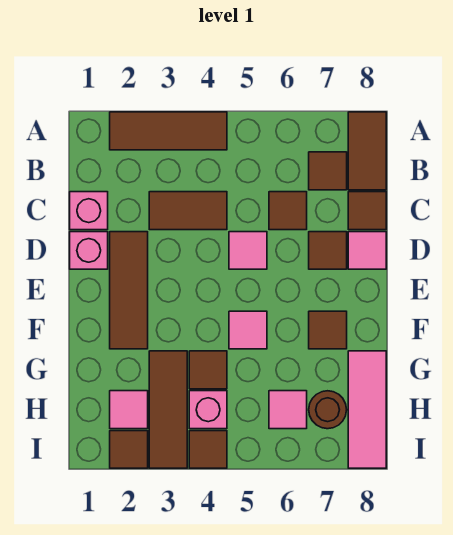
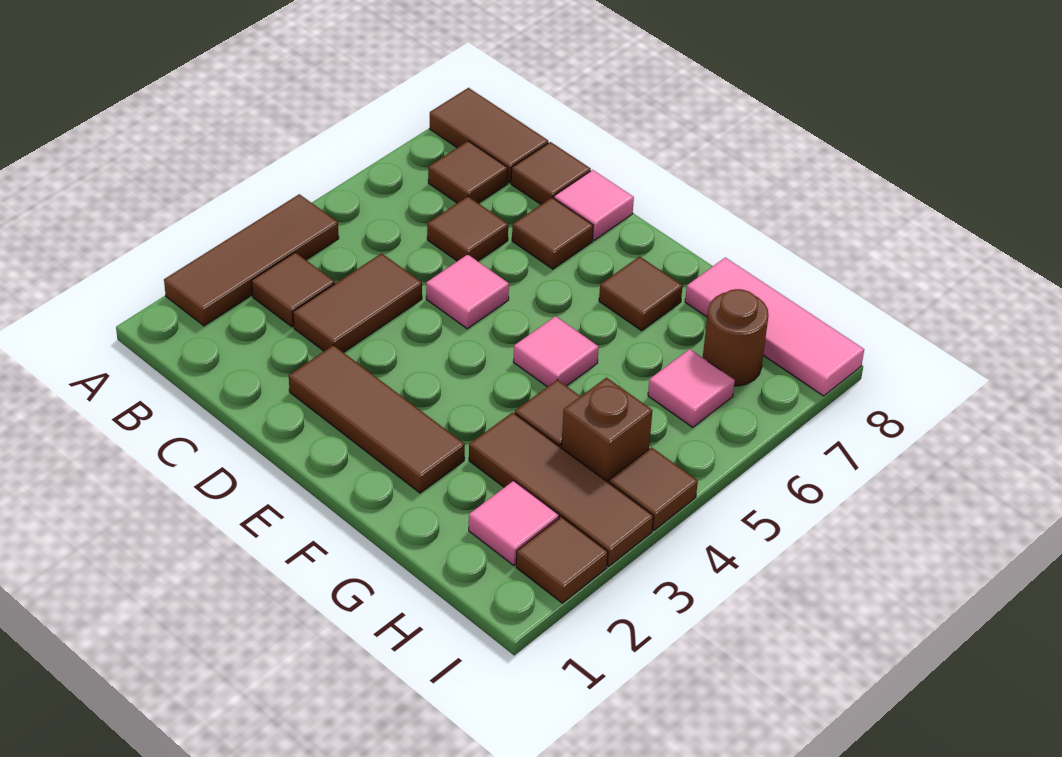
none -> brown tile B3 level 1
pink brick C1 level 1 -> none
pink brick D1 level 1 -> none
pink brick H4 level 1 -> brown brick H4 level 1

